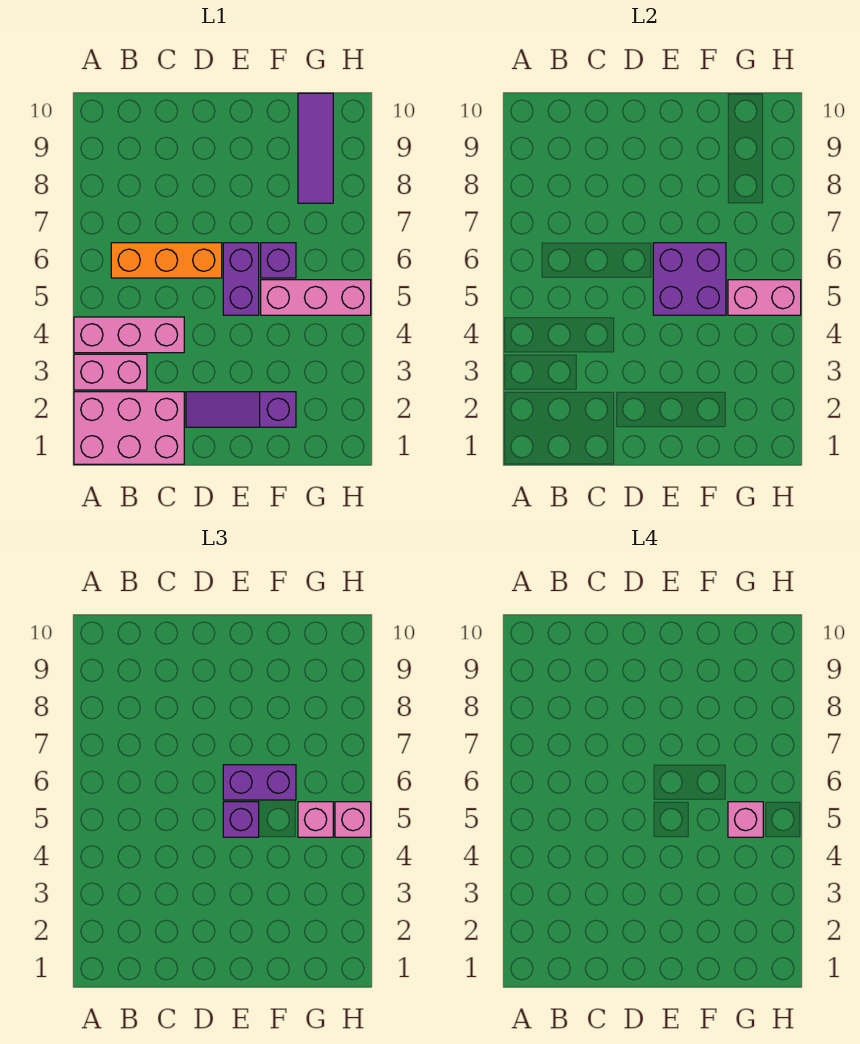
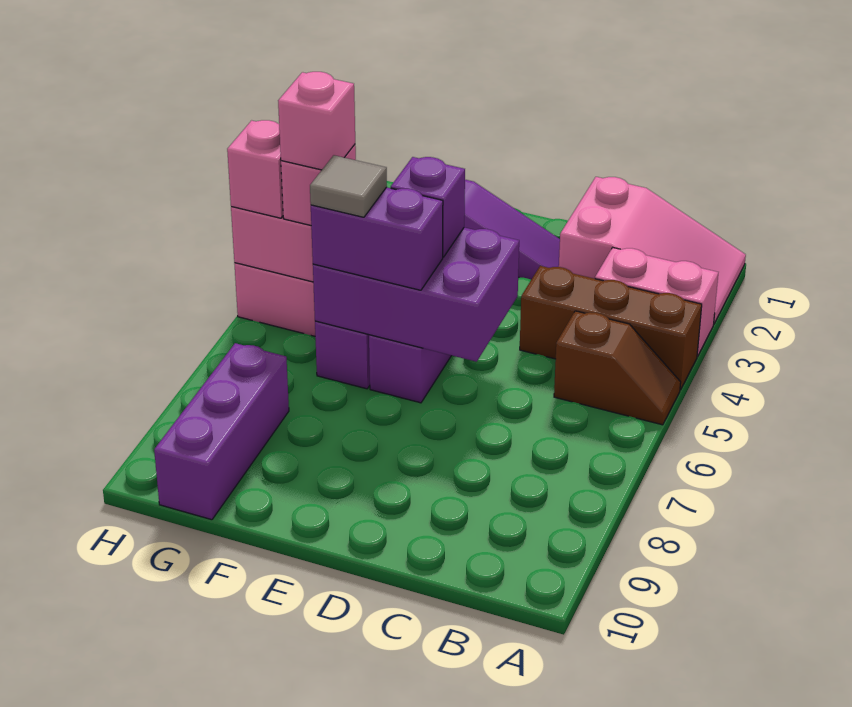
pink brick A1:C2 level 1 -> pink slope A1:C2 level 1 top C
pink brick A4:C4 level 1 -> brown brick A4:C4 level 1
none -> brown slope A5:B5 level 1 top B
orange brick B6:D6 level 1 -> none
purple brick E5:F6 level 2 -> purple brick D5:F6 level 2
none -> grey tile F6 level 4
purple tile G8:G10 level 1 -> purple brick G8:G10 level 1

